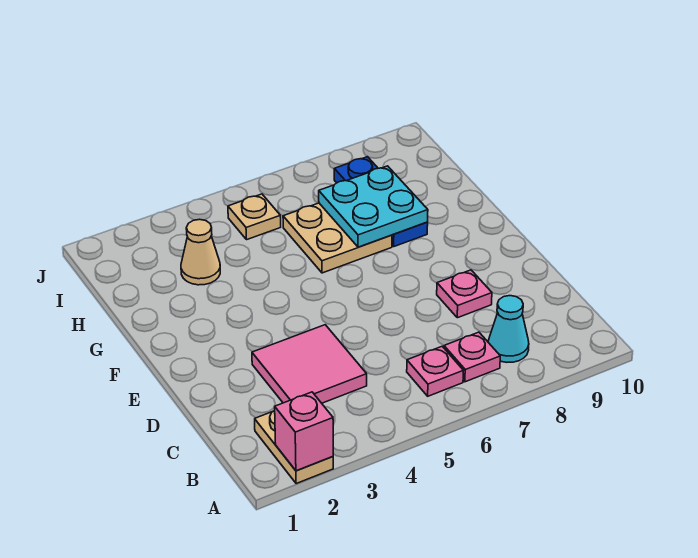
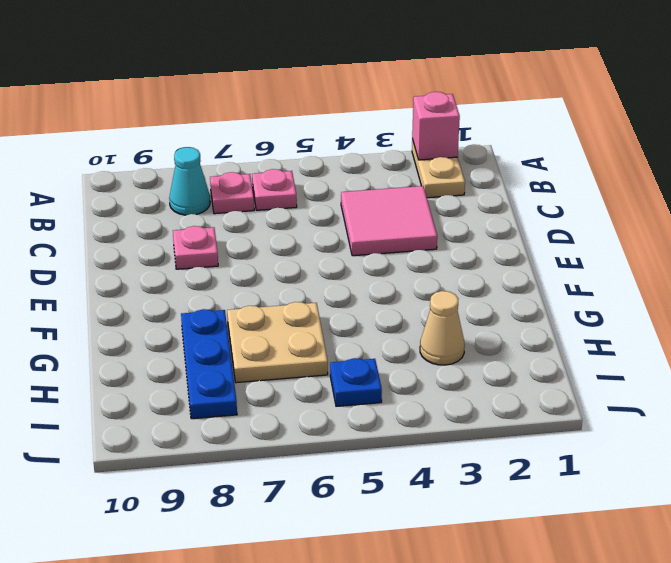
cyan plate G7:H8 level 2 -> none
tan plate I5 level 1 -> blue plate I5 level 1

